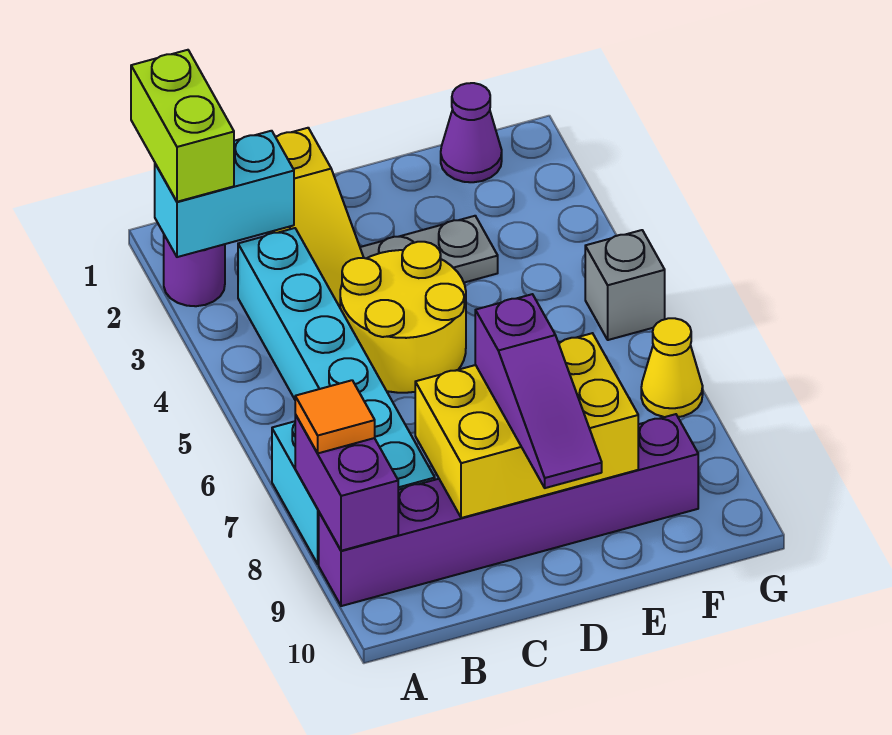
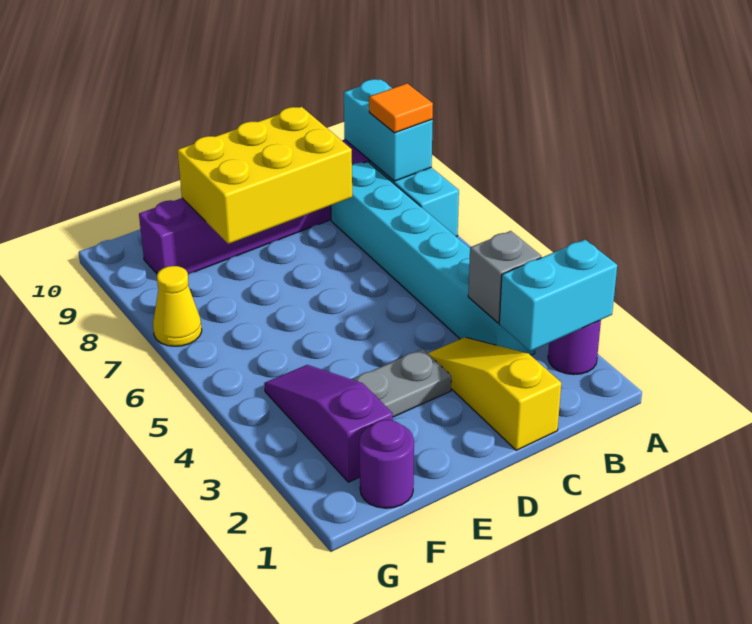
lime brick A1:A2 level 3 -> none
purple brick A8:A9 level 2 -> cyan brick A8:A9 level 2
yellow round brick C4:D5 level 1 -> none
purple slope D8:D10 level 3 top 8 -> purple slope F2:F4 level 1 top 2
purple cone F1 level 1 -> purple round brick F1 level 1
grey brick G5 level 1 -> grey brick B3 level 2

